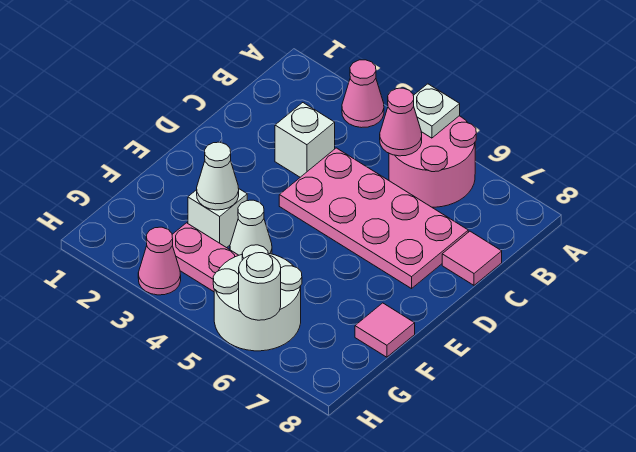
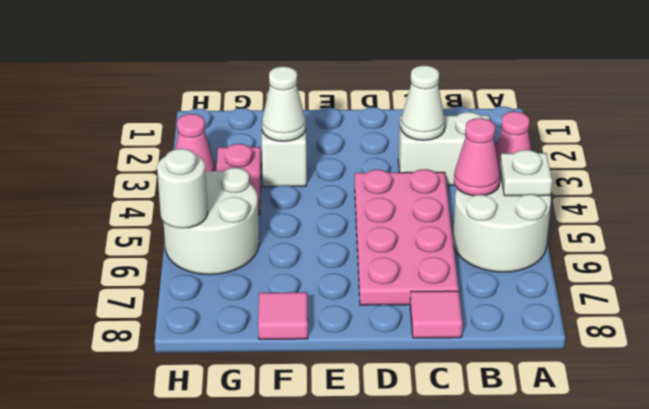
pink round brick A5:B6 level 1 -> white round brick A5:B6 level 1
white brick C3 level 1 -> white brick B3:C3 level 1
white cone F4 level 1 -> white cone C3 level 2

